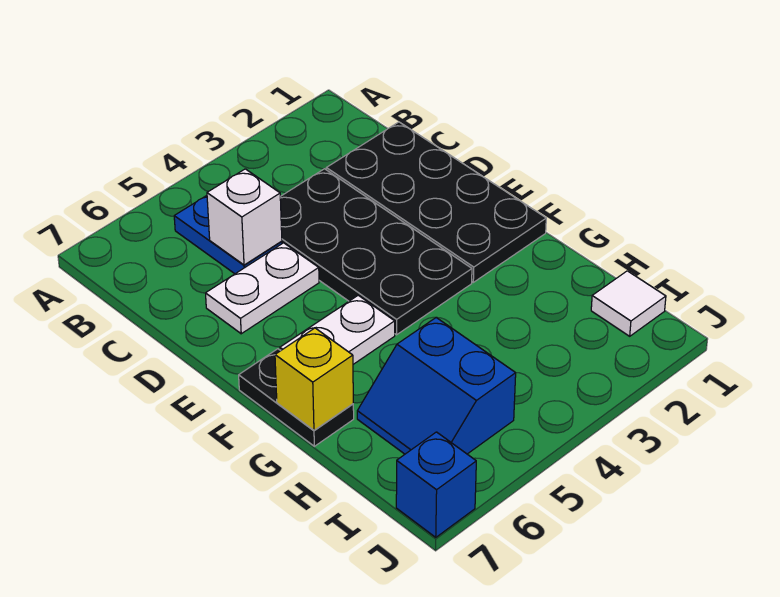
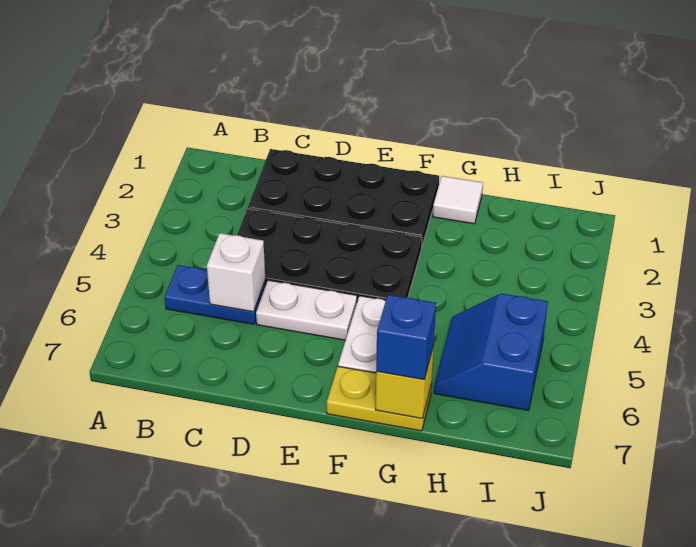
white plate D5:D6 level 1 -> white plate D5:E5 level 1
black plate F7:G7 level 1 -> yellow plate F7:G7 level 1
blue slope H5:I6 level 1 top 5 -> blue slope H5:I6 level 1 top I
white tile I1 level 1 -> white tile G1 level 1
blue brick J7 level 1 -> blue brick G7 level 3

